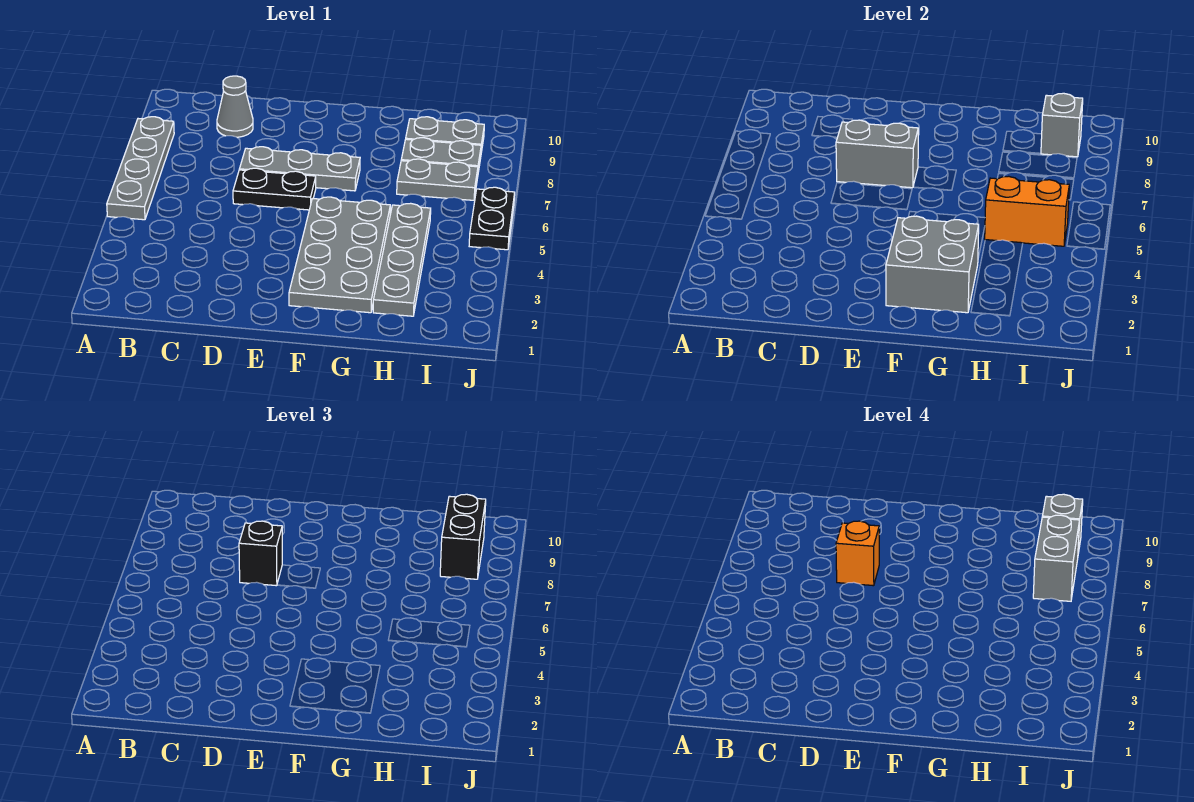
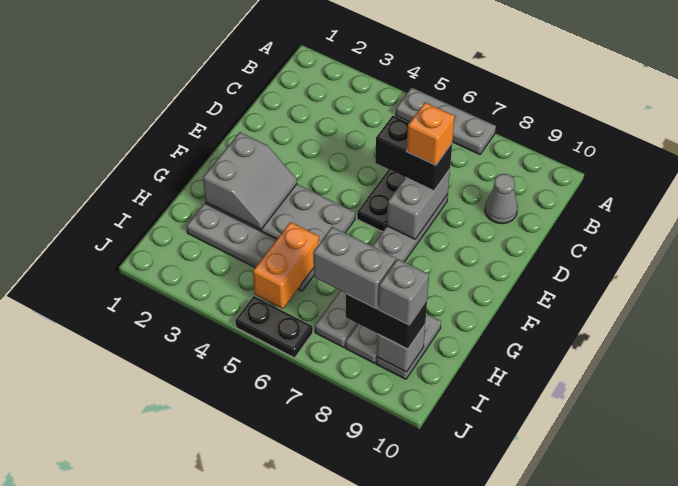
grey plate A5:A8 level 1 -> grey plate A5:A7 level 1
black brick D7 level 3 -> black brick D6:D7 level 3
grey brick F2:G3 level 2 -> grey slope F2:G3 level 2 top 2

